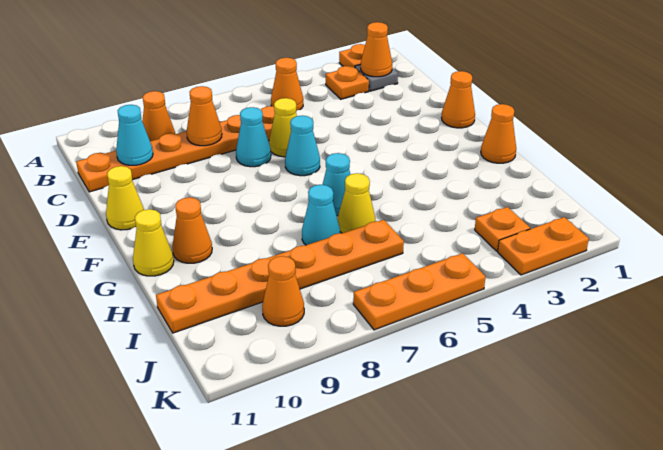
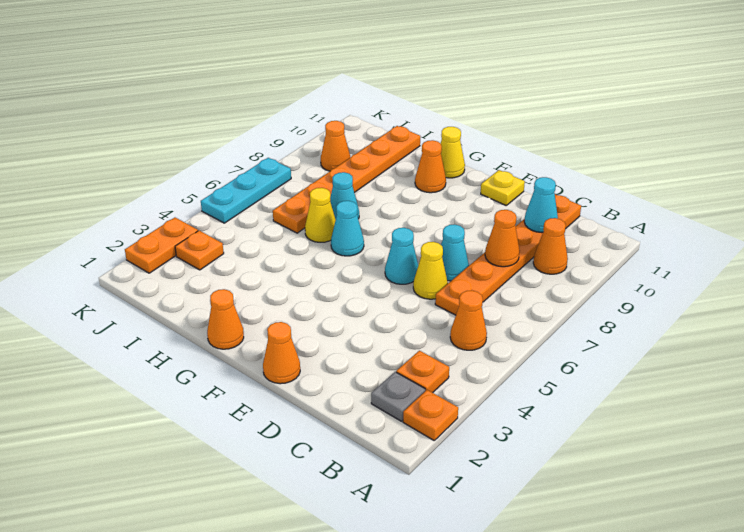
orange cone B2 level 2 -> none
yellow cone E11 level 1 -> yellow plate E11 level 1
orange plate K5:K7 level 1 -> cyan plate K5:K7 level 1

